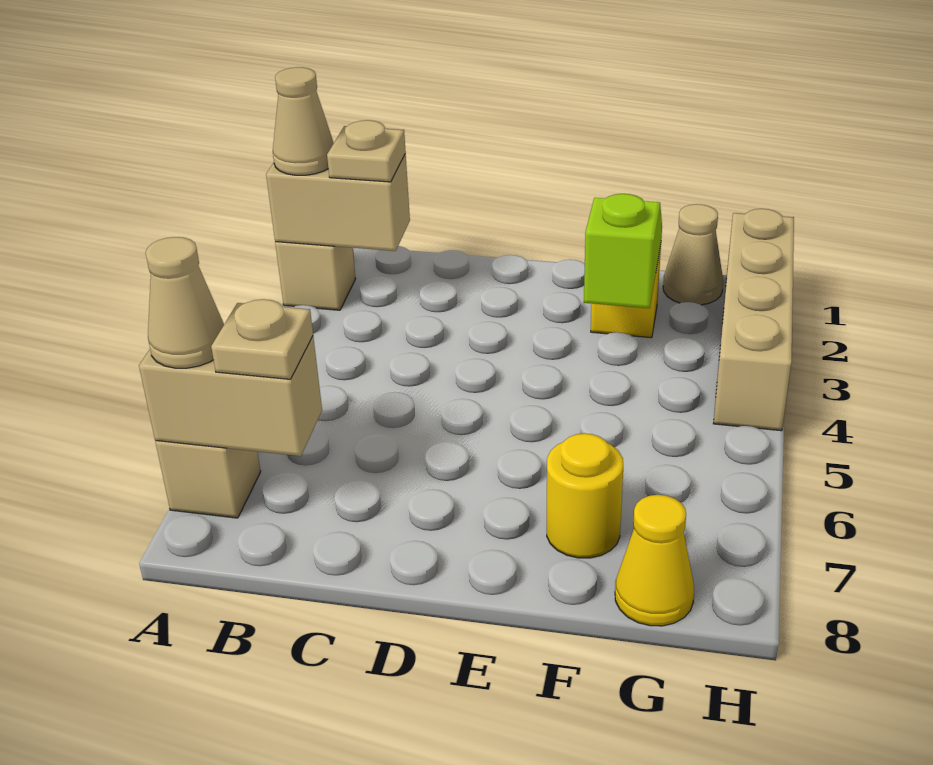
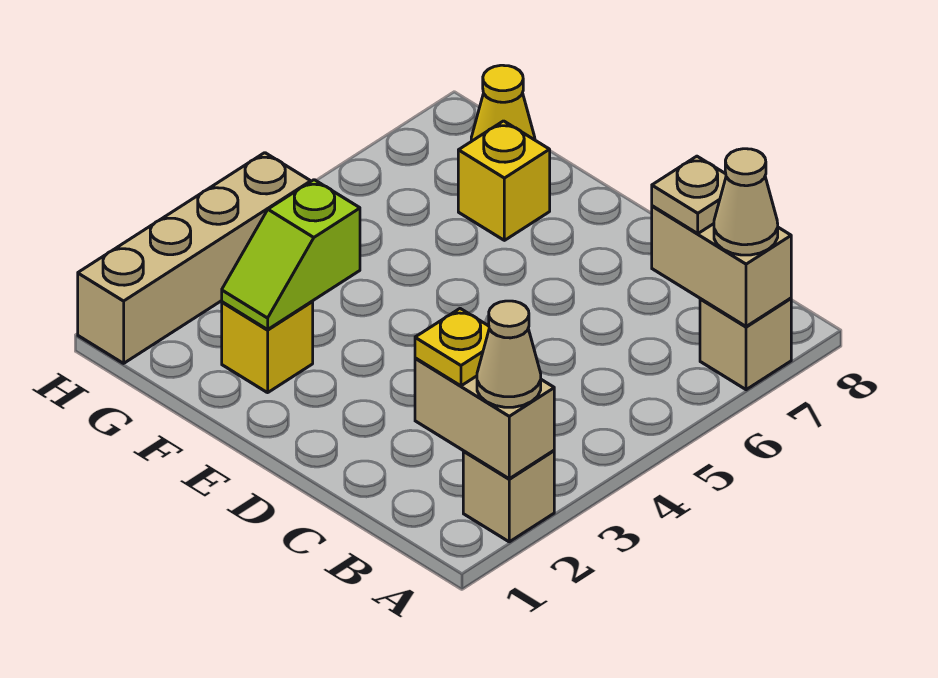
tan plate B2 level 3 -> yellow plate B2 level 3
yellow round brick F7 level 1 -> yellow brick F7 level 1
tan cone G1 level 1 -> none

